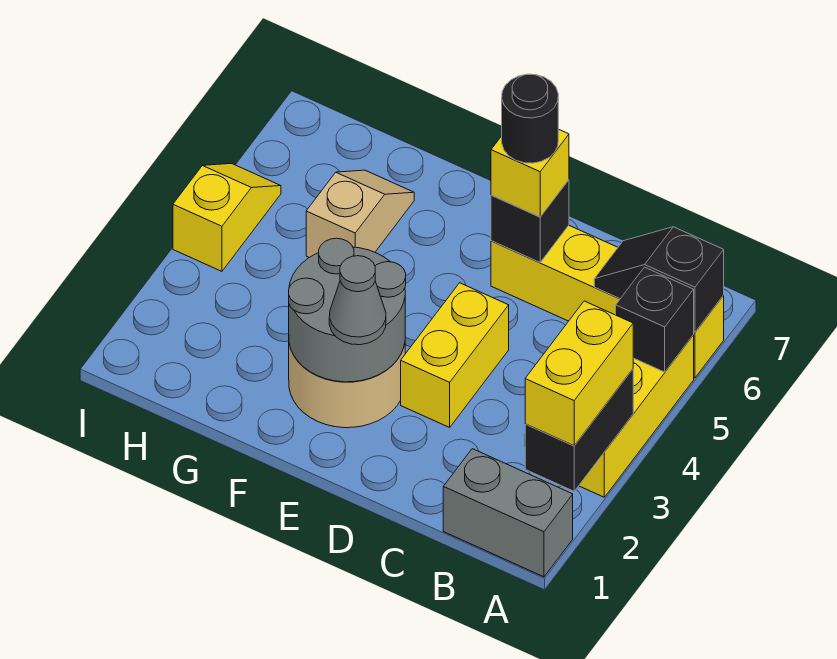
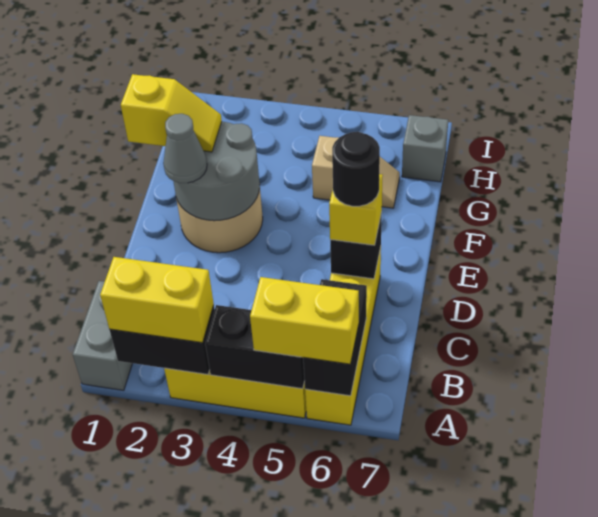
black brick A5 level 2 -> black brick A4:A5 level 2
black slope A6:B6 level 2 top A -> black brick A6:B6 level 2
yellow brick D3:D4 level 1 -> yellow brick A5:A6 level 3
none -> grey brick H7 level 1
yellow slope I4:I5 level 1 top 4 -> yellow slope F1:F2 level 3 top 1

